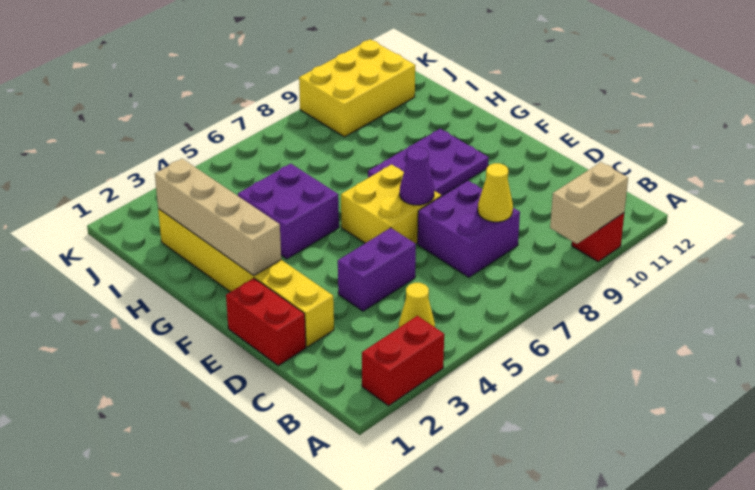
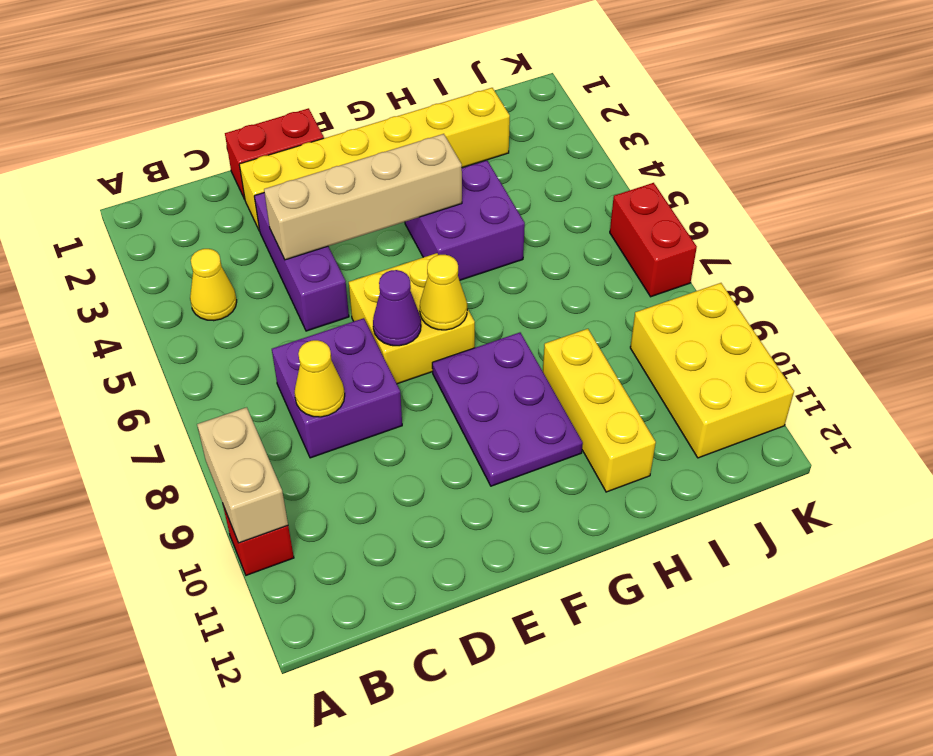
red brick A2:A3 level 1 -> red brick K6:K7 level 1
purple brick D4:D5 level 1 -> purple brick D3:D5 level 1
tan brick F2:I2 level 2 -> tan brick D4:G4 level 2
none -> yellow cone F7 level 2
none -> yellow brick H9:H11 level 1

